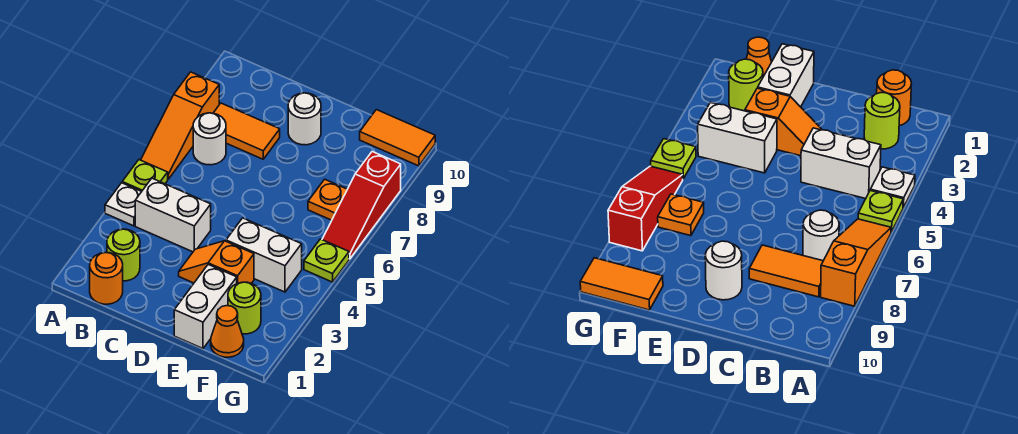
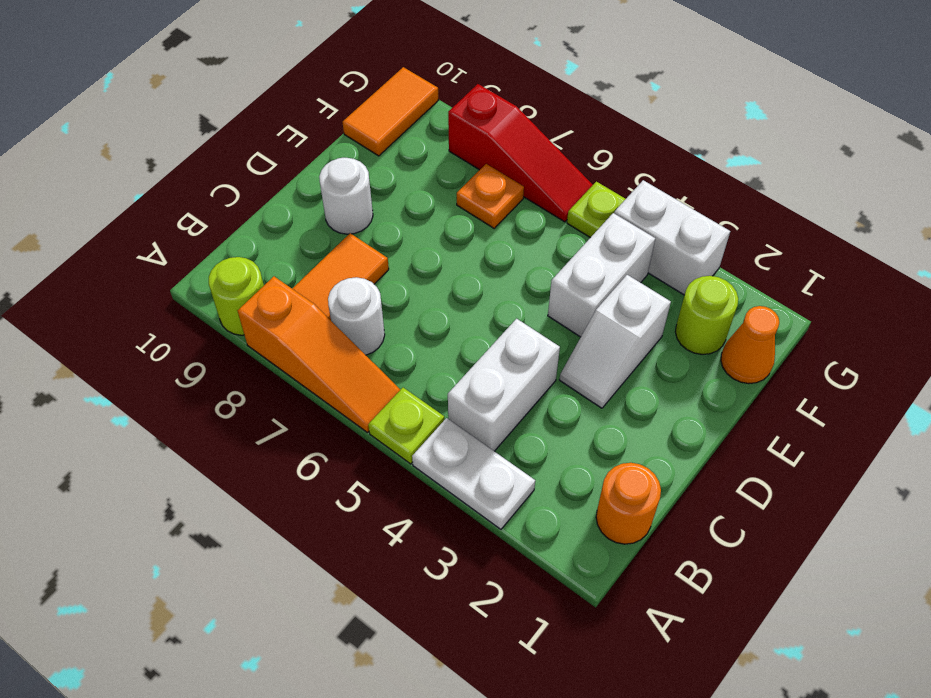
white plate A4 level 1 -> white plate A3:A4 level 1
lime round brick B2 level 1 -> lime round brick A9 level 1
orange slope D3:E3 level 1 top E -> white slope D3:E3 level 1 top E
white brick E1:E2 level 1 -> white brick G3:G4 level 1

